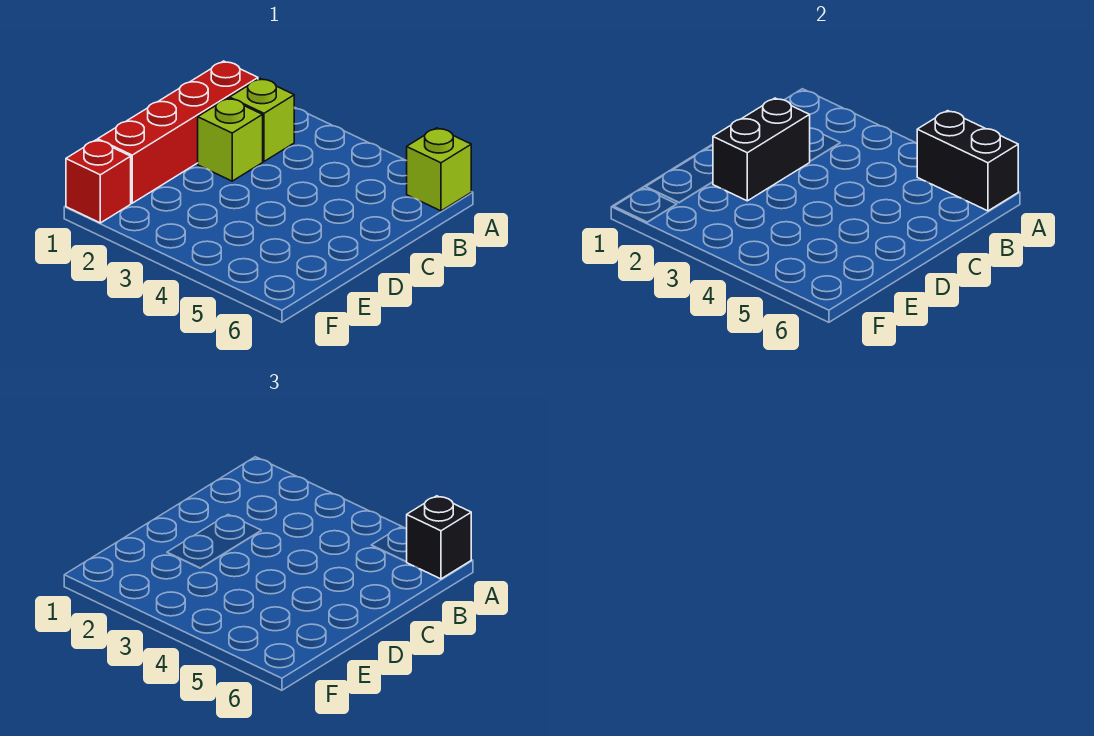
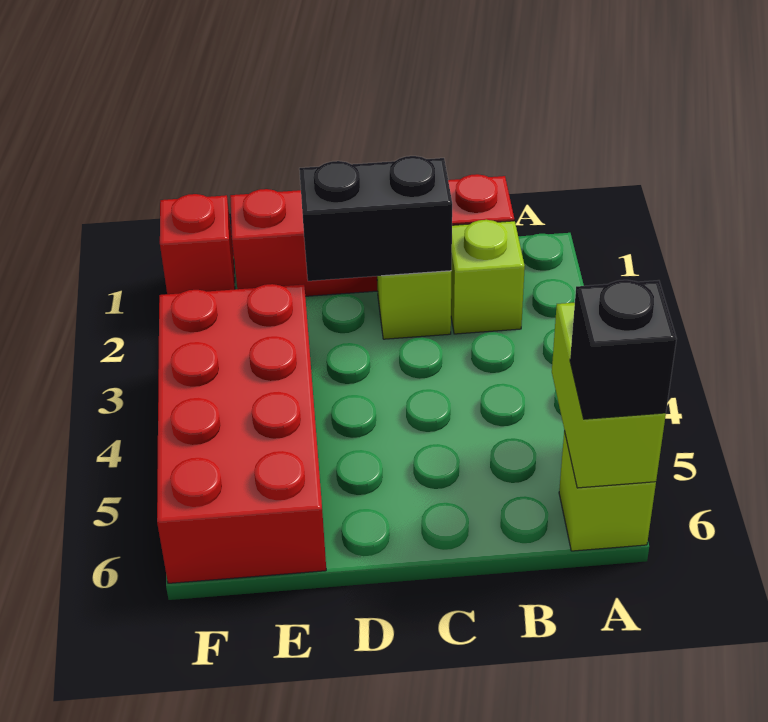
black brick A5:A6 level 2 -> lime brick A5:A6 level 2
none -> red brick E3:F6 level 1

